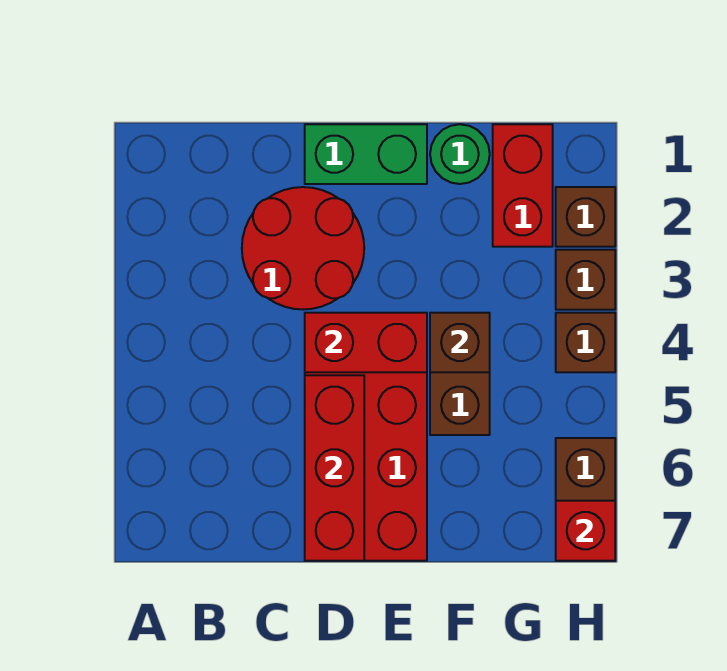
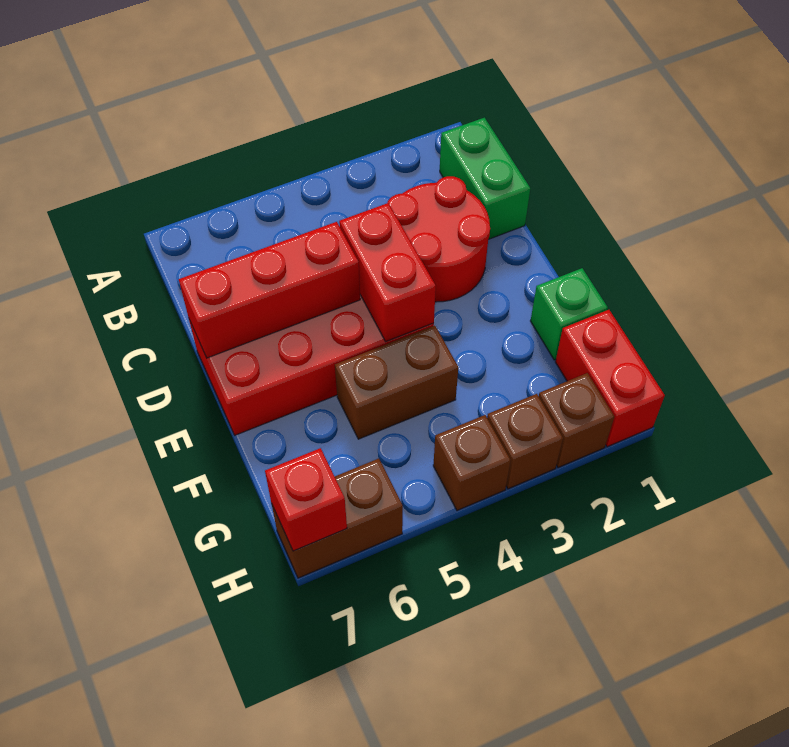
green brick D1:E1 level 1 -> green brick B1:C1 level 1
green round brick F1 level 1 -> green brick F1 level 1
brown brick F4 level 2 -> none
red brick G1:G2 level 1 -> red brick G1:H1 level 1

